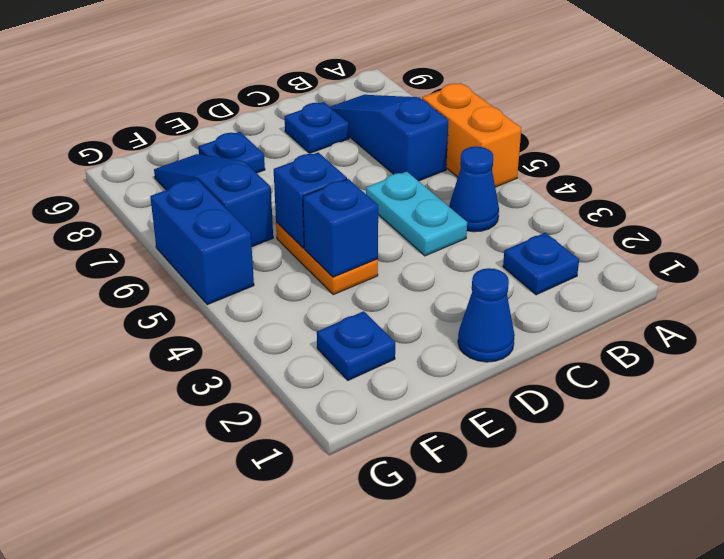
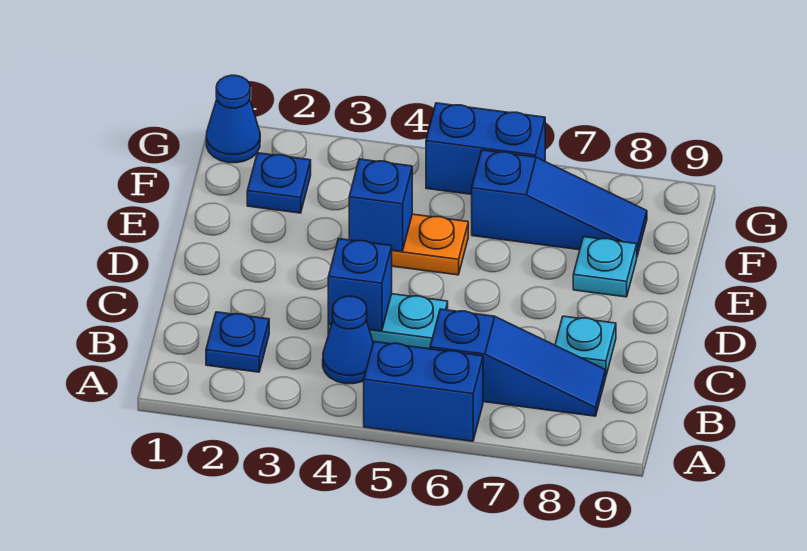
orange brick A5:A6 level 1 -> blue brick A5:A6 level 1
blue plate C8 level 1 -> cyan plate C8 level 1
blue cone D1 level 1 -> blue cone G1 level 1
blue brick E5 level 2 -> blue brick C4 level 2
blue plate E8 level 1 -> cyan plate E8 level 1

